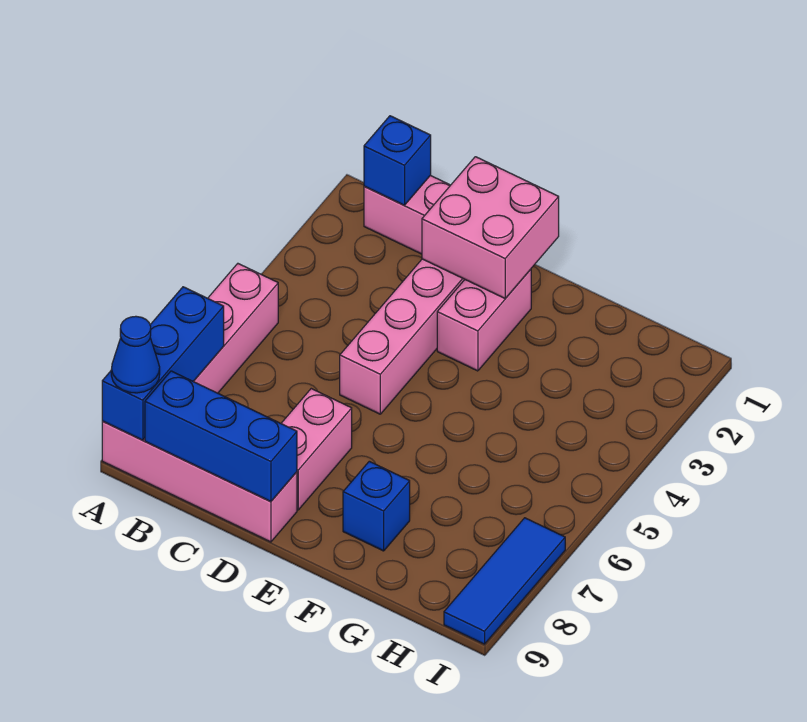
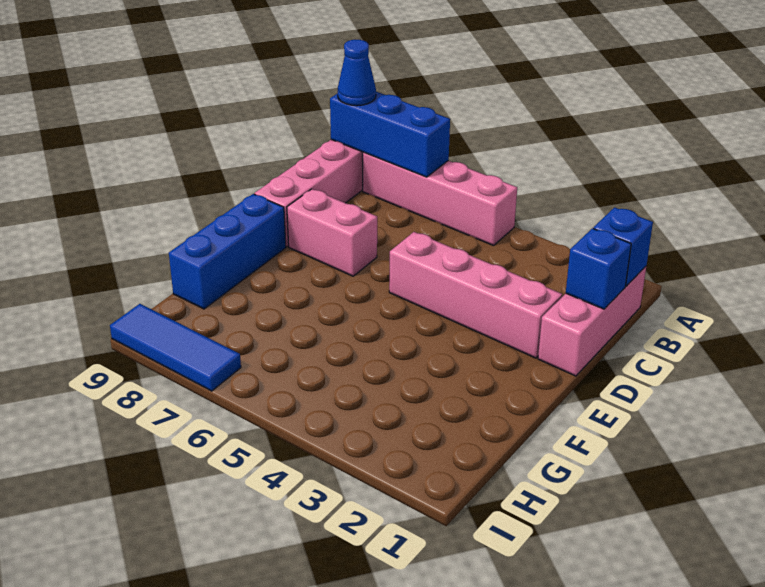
blue brick B9:D9 level 2 -> blue brick E9:G9 level 1
pink brick D1:E2 level 2 -> none
pink brick E2:E3 level 1 -> none
blue brick F8 level 1 -> blue brick C1 level 2

